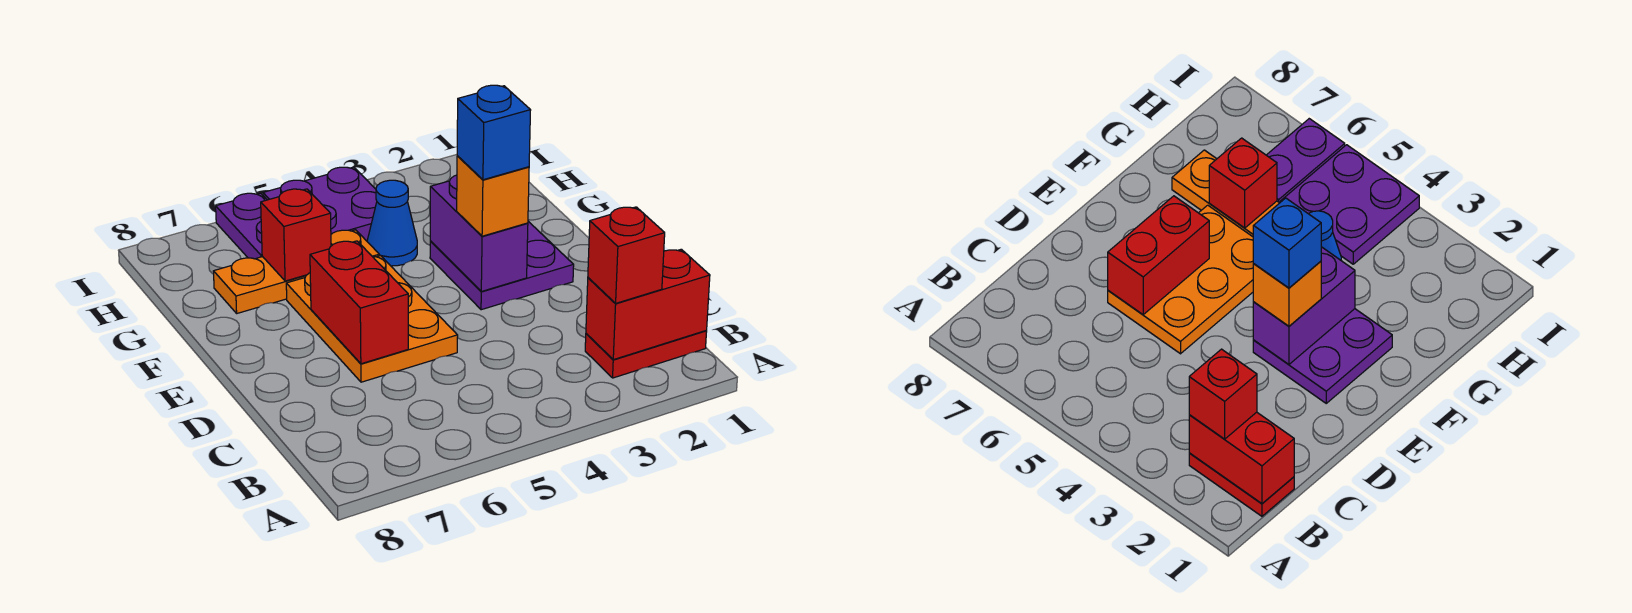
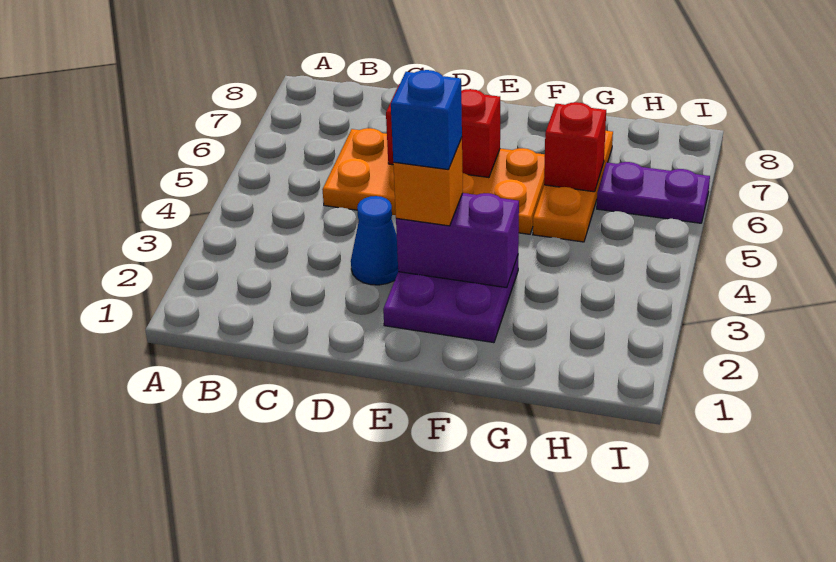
red plate B1:B2 level 1 -> none
red brick B1:B2 level 2 -> none
red brick B2 level 3 -> none
orange plate D5:F6 level 1 -> orange plate C5:F6 level 1
blue cone G4 level 1 -> blue cone D3 level 1
purple plate H4:I5 level 1 -> none

